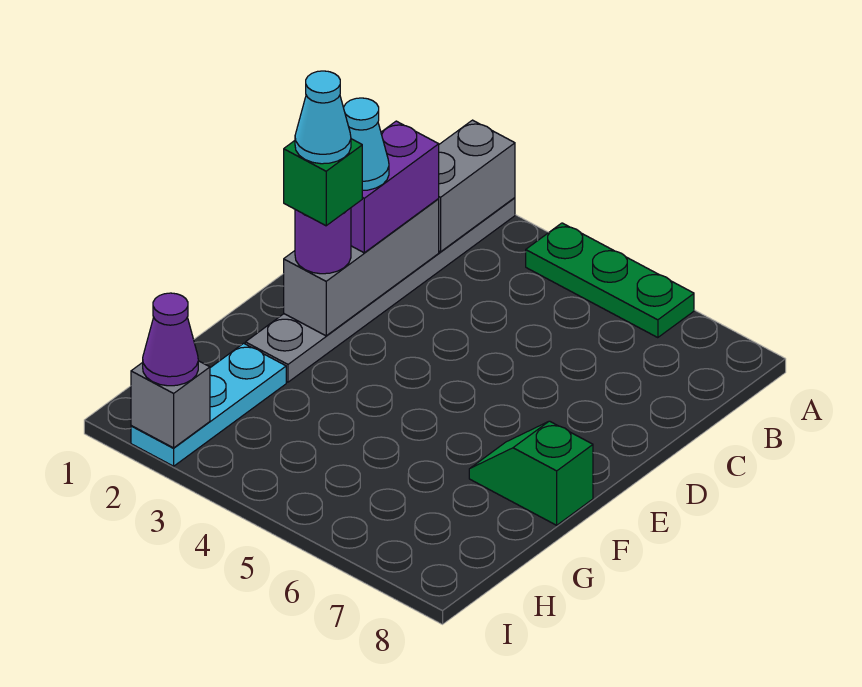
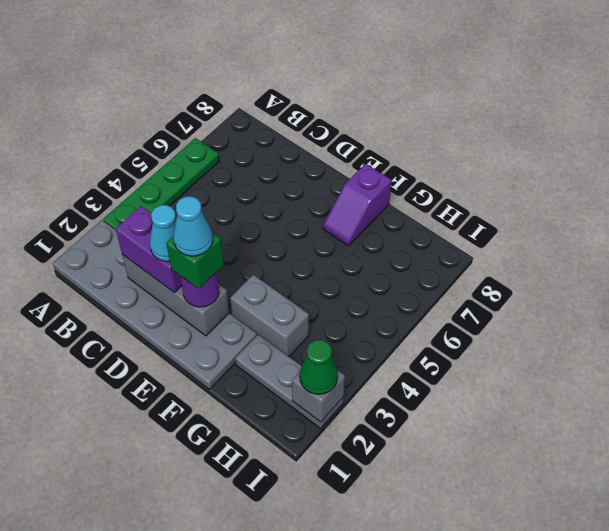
grey plate A2:F2 level 1 -> grey plate A1:F2 level 1
grey brick A2:B2 level 2 -> grey brick F3:G3 level 1
green plate A4:A6 level 1 -> green plate A3:A6 level 1
green slope F7:F8 level 1 top 8 -> purple slope F7:F8 level 1 top 8
cyan plate G2:I2 level 1 -> grey plate G2:I2 level 1
purple cone I2 level 3 -> green cone I2 level 3

